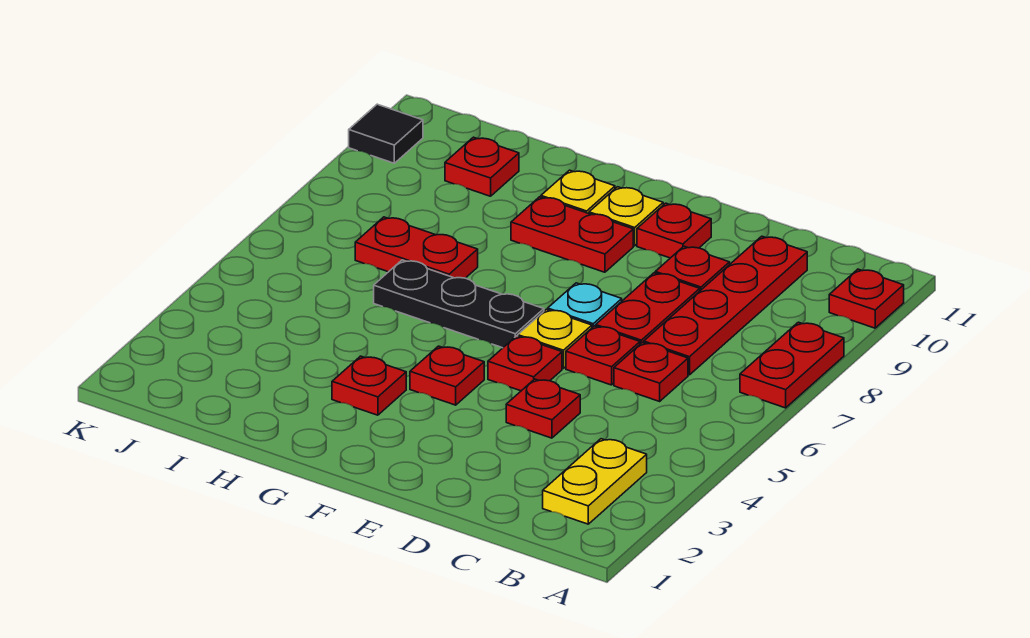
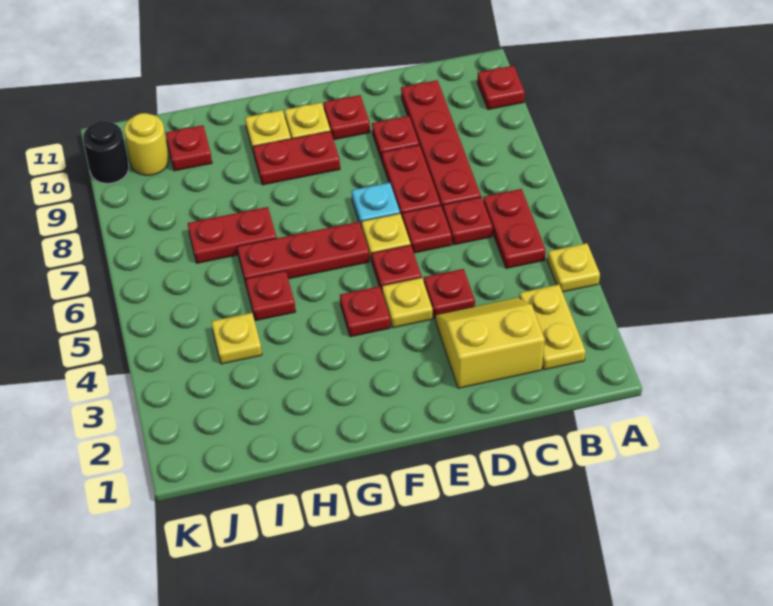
none -> yellow plate A4 level 1
red plate A7:A8 level 1 -> red plate B5:B6 level 1
none -> yellow slope C2:D3 level 1 top 2
none -> yellow plate E4 level 1
black plate F6:H6 level 1 -> red plate F6:H6 level 1
red plate G3 level 1 -> red plate H5 level 1
none -> yellow plate I4 level 1
none -> yellow round brick J10 level 1
black tile K10 level 1 -> black round brick K10 level 1

